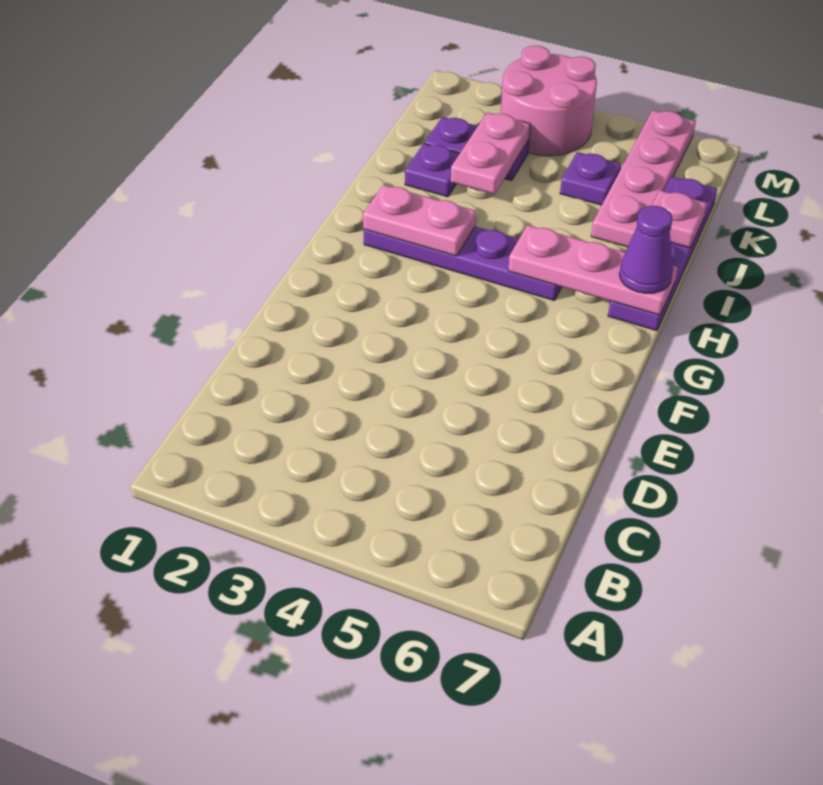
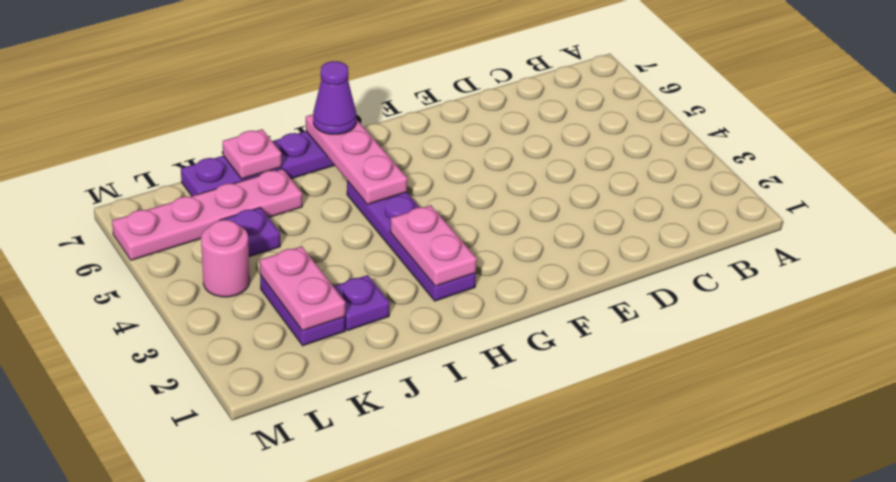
pink plate J3:K3 level 2 -> pink plate K2:K3 level 2
pink round brick L3:M4 level 1 -> pink round brick L4 level 1

